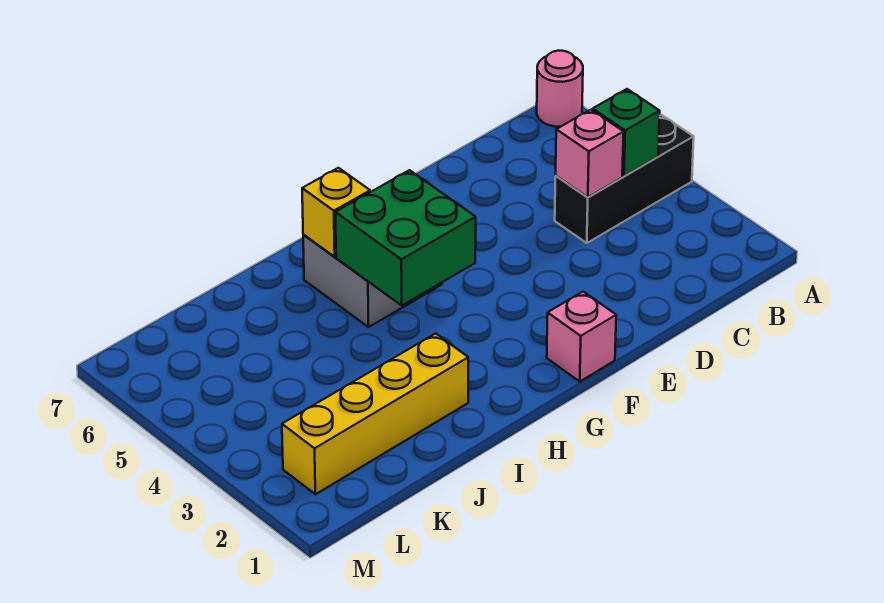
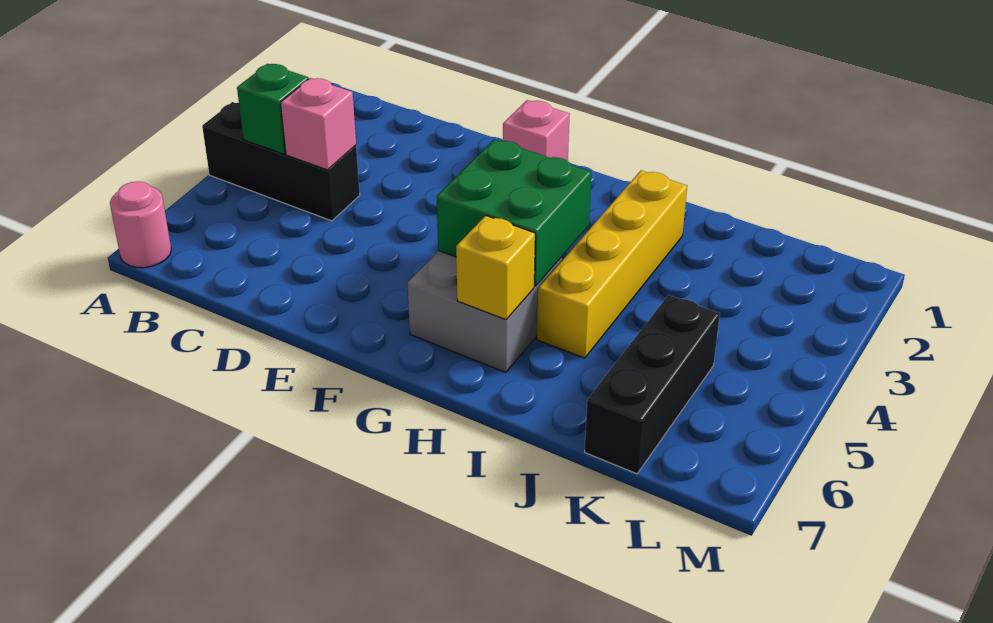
yellow brick I2:L2 level 1 -> yellow brick I2:I5 level 1
none -> black brick K5:K7 level 1

